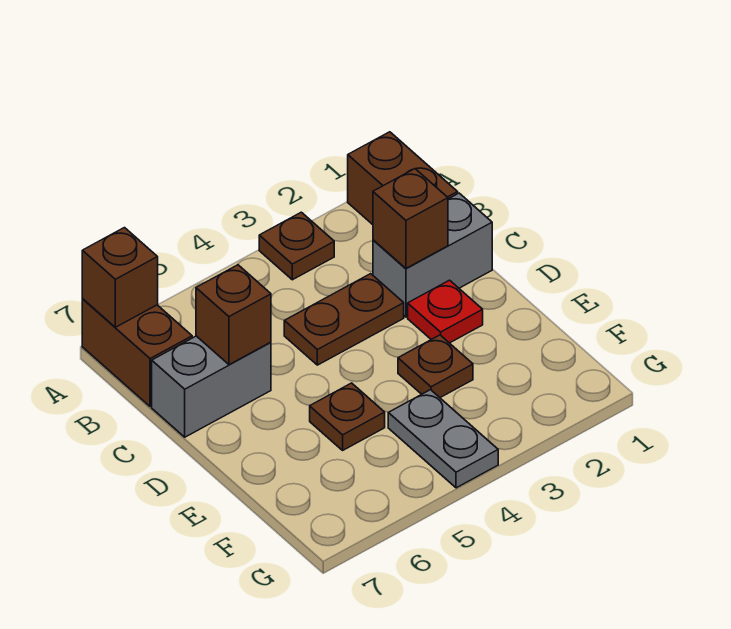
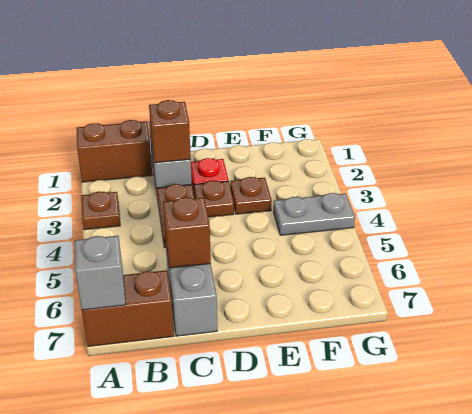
brown brick A7 level 2 -> grey brick A7 level 2
brown plate E5 level 1 -> brown plate D3 level 1

